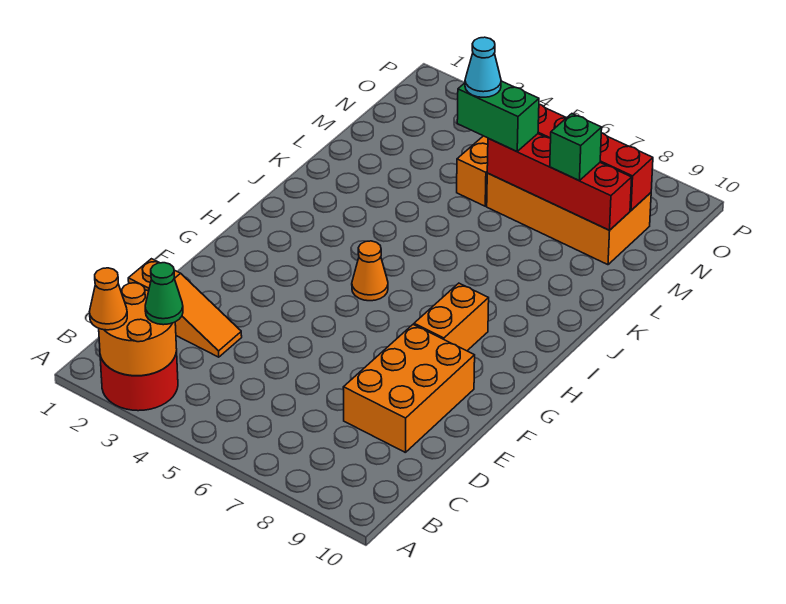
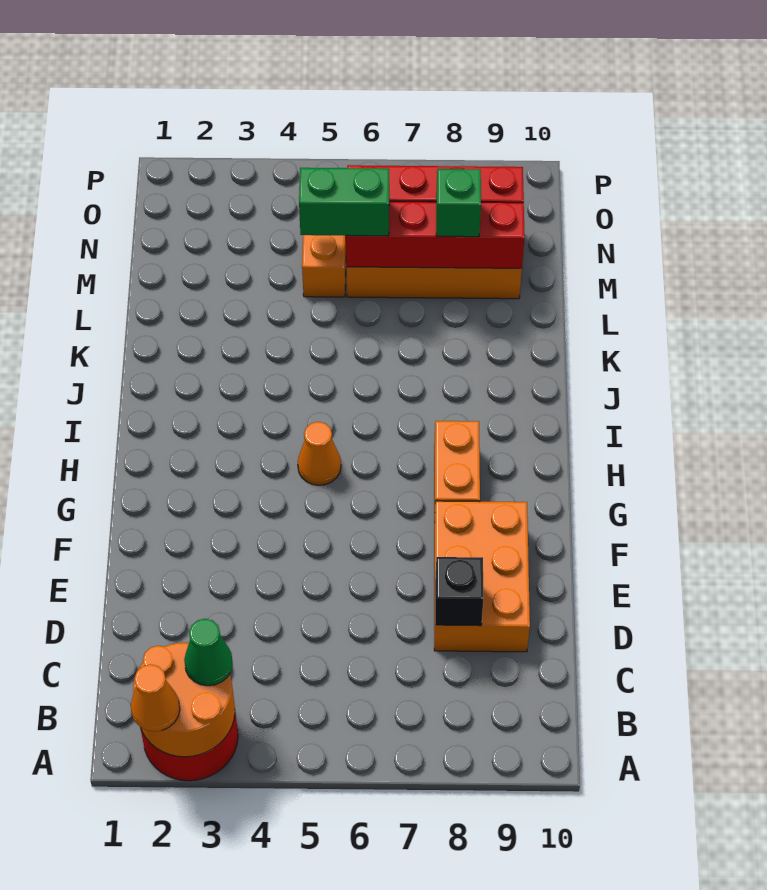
orange slope D1:D3 level 1 top 1 -> none
none -> black brick D8 level 2
cyan cone M5 level 4 -> none

